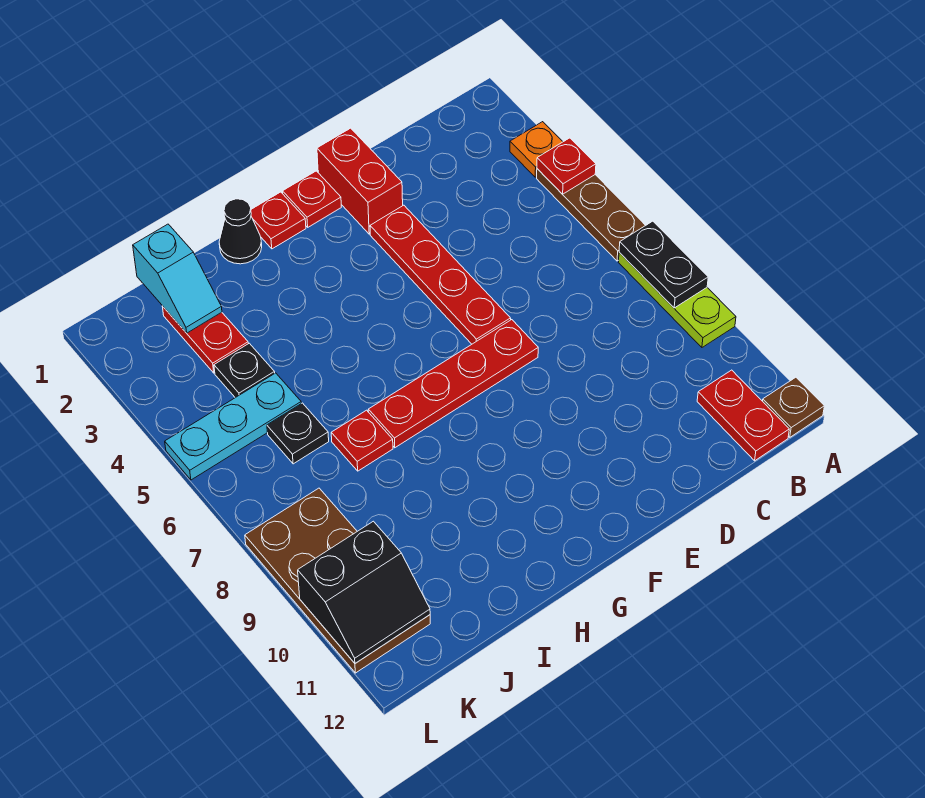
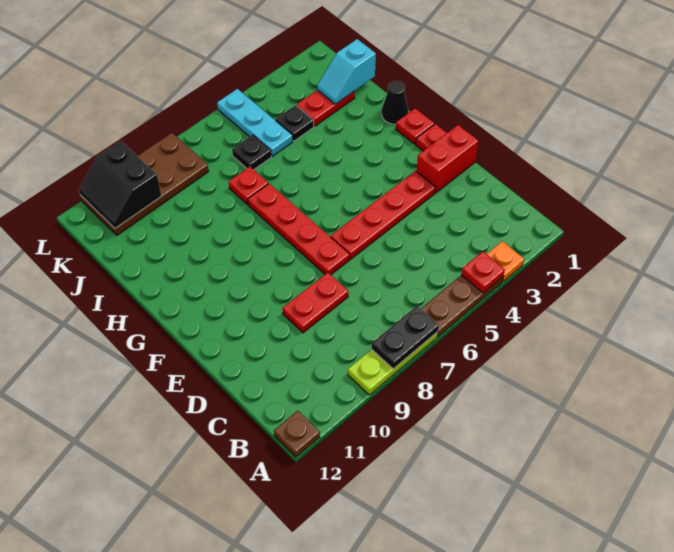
red plate B11:B12 level 1 -> red plate D8:D9 level 1

